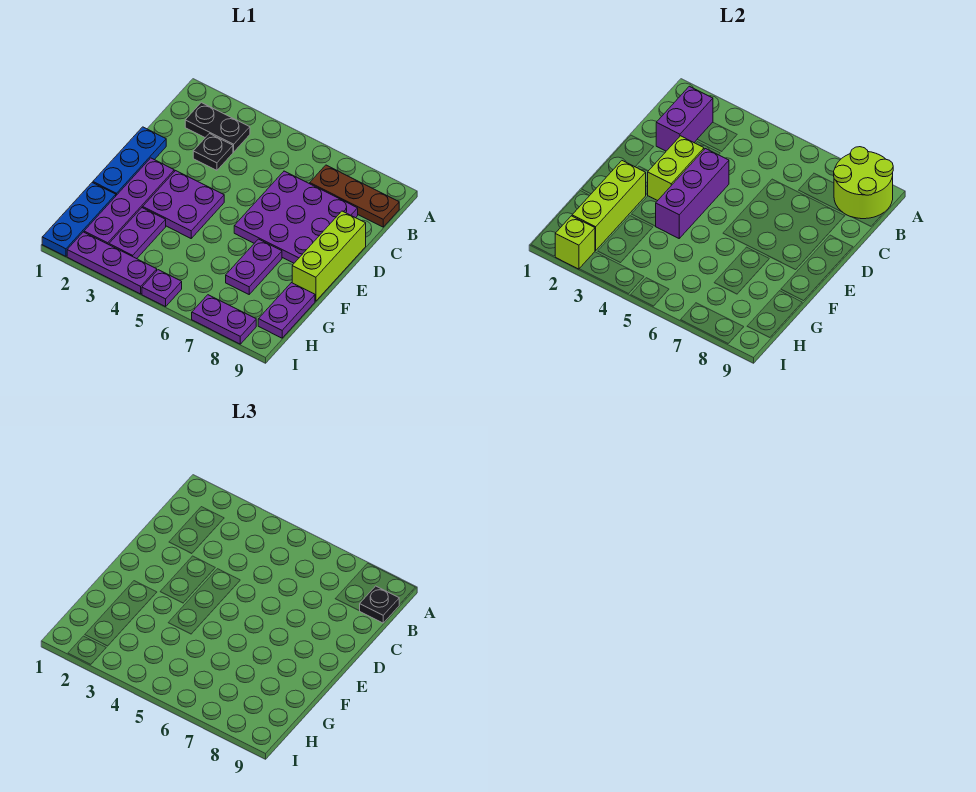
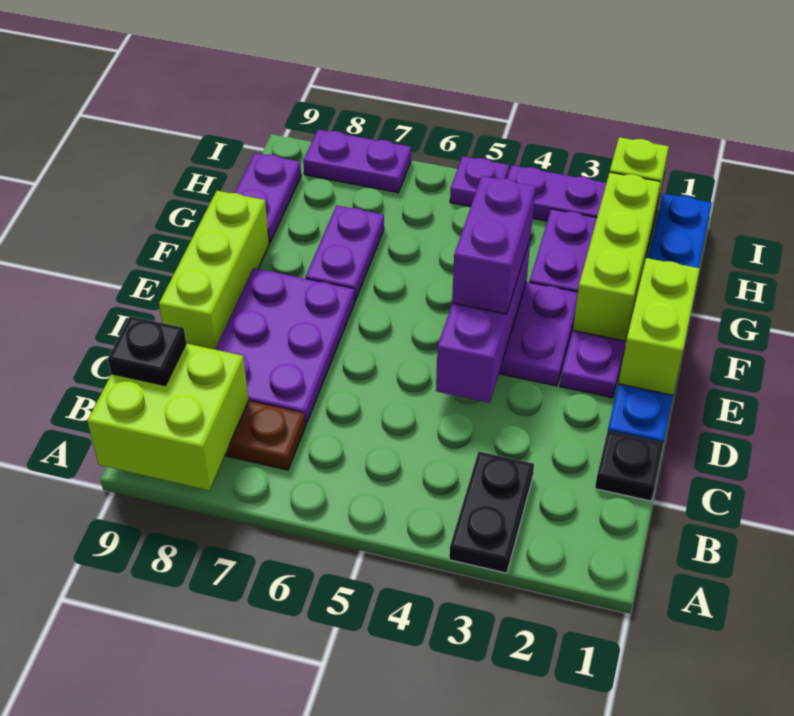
lime round brick A8:B9 level 2 -> lime brick A8:B9 level 2
black plate B2:B3 level 1 -> black plate A3:B3 level 1
purple brick B2:C2 level 2 -> purple brick E4:F4 level 3
black plate C3 level 1 -> black plate C1 level 1
purple plate C6:E8 level 1 -> purple plate C7:E8 level 1
lime brick D3:E3 level 2 -> lime brick E1:F1 level 2

